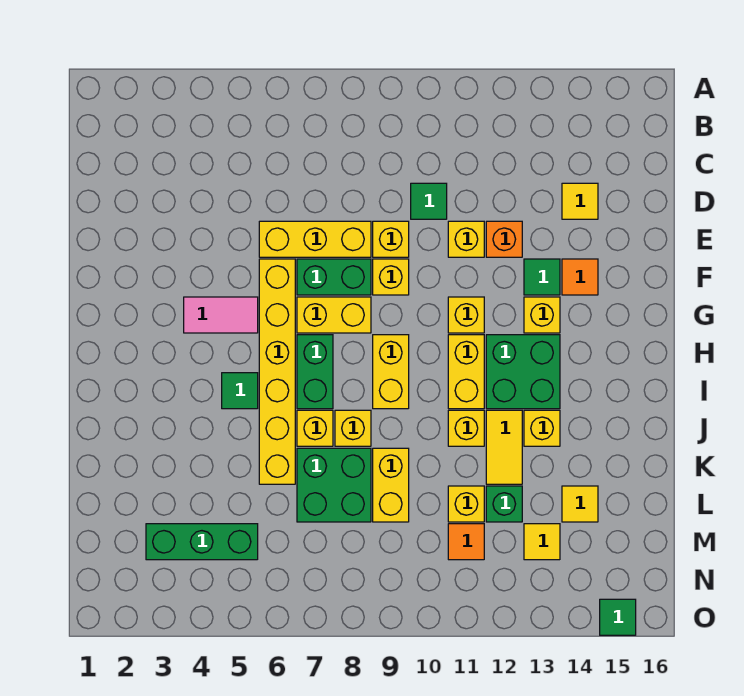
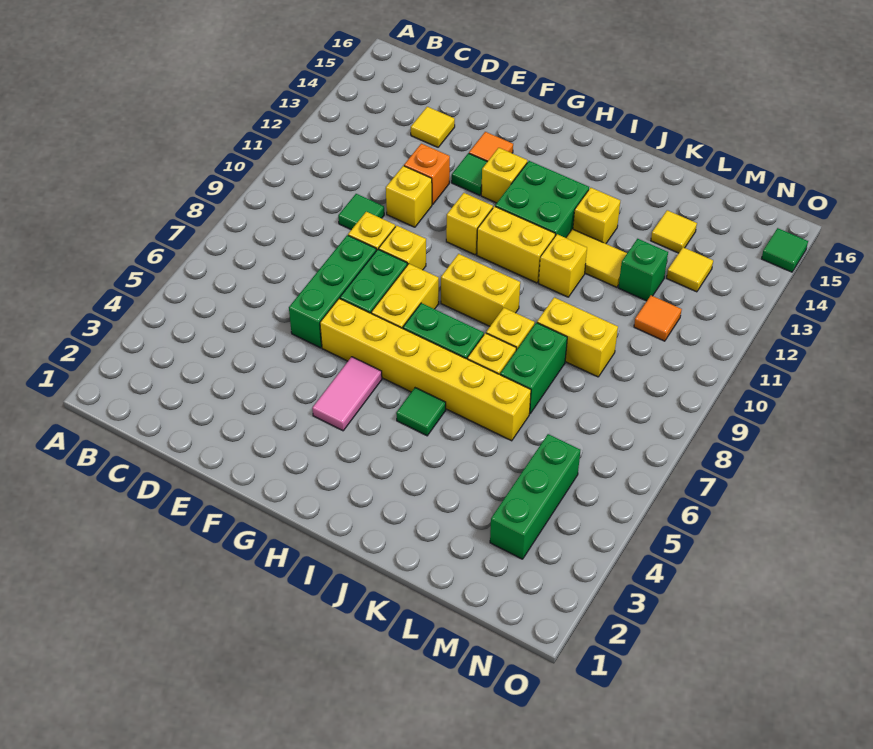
yellow brick E6:E8 level 1 -> green brick E6:E8 level 1
green brick K7:L8 level 1 -> green brick K7:K8 level 1
yellow brick L11 level 1 -> none

